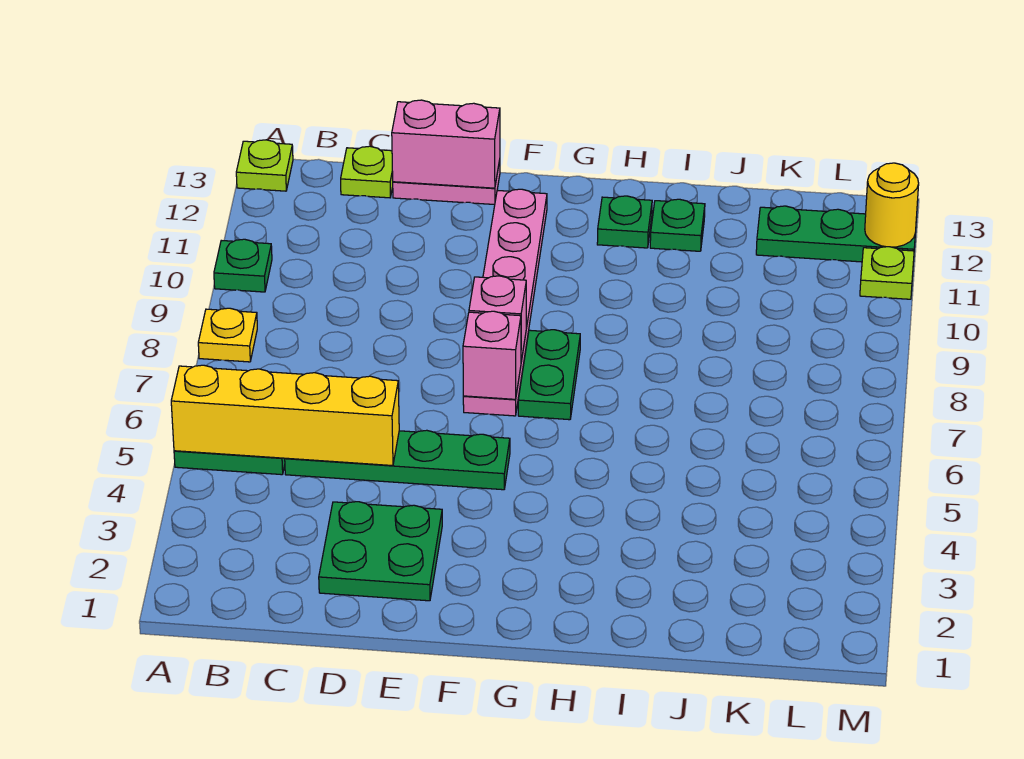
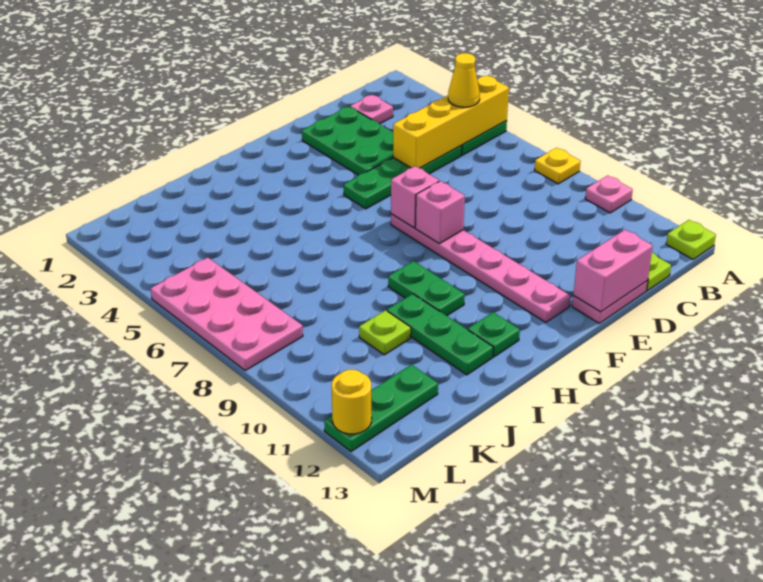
green plate A10 level 1 -> pink plate A10 level 1
none -> yellow cone B5 level 3
none -> pink plate C2 level 1
green plate D2:E3 level 1 -> green plate D2:E4 level 1
green plate G7:G8 level 1 -> green plate H9:H10 level 1
green plate I12 level 1 -> green plate I10:I12 level 1
none -> pink plate L5:M8 level 1
lime plate M11 level 1 -> lime plate J10 level 1

